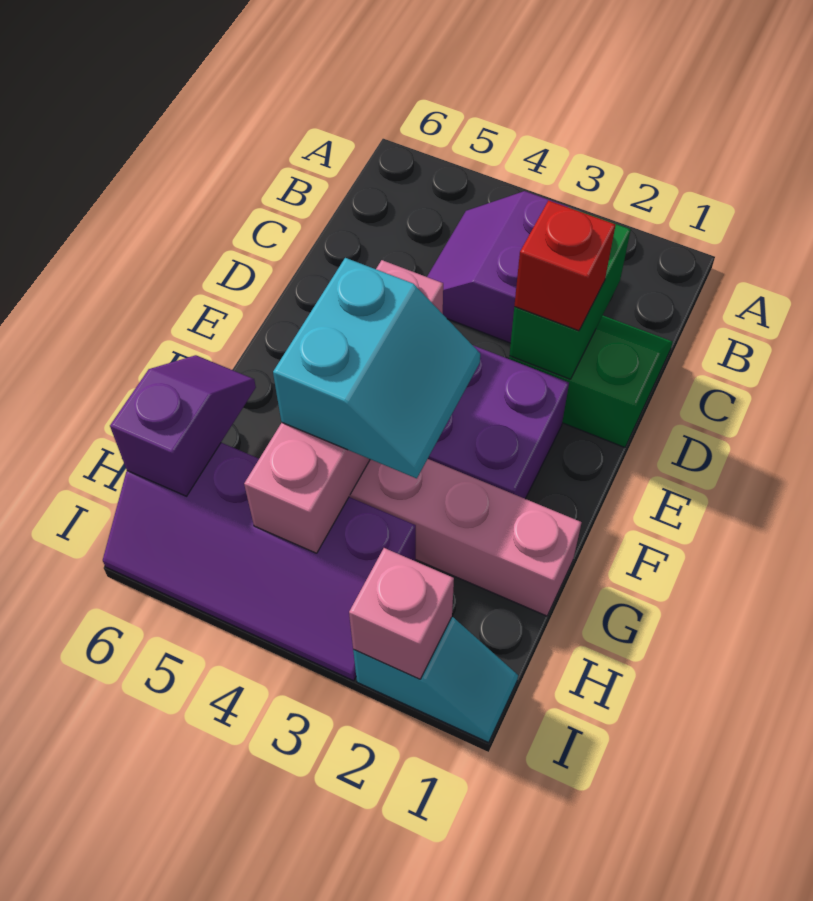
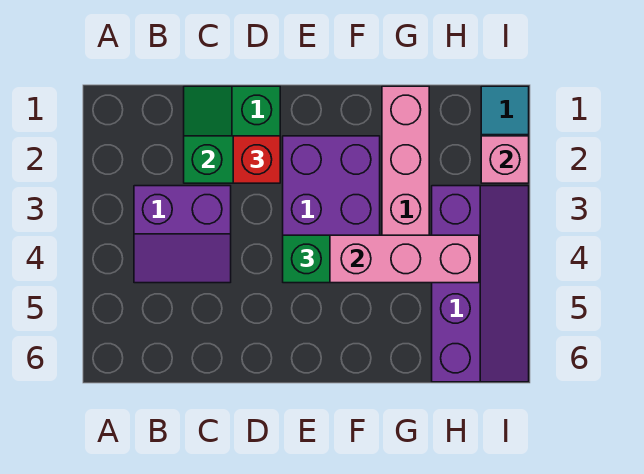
none -> green brick E4 level 3
cyan slope F3:G4 level 3 top 4 -> none
purple slope G6:H6 level 2 top H -> none

